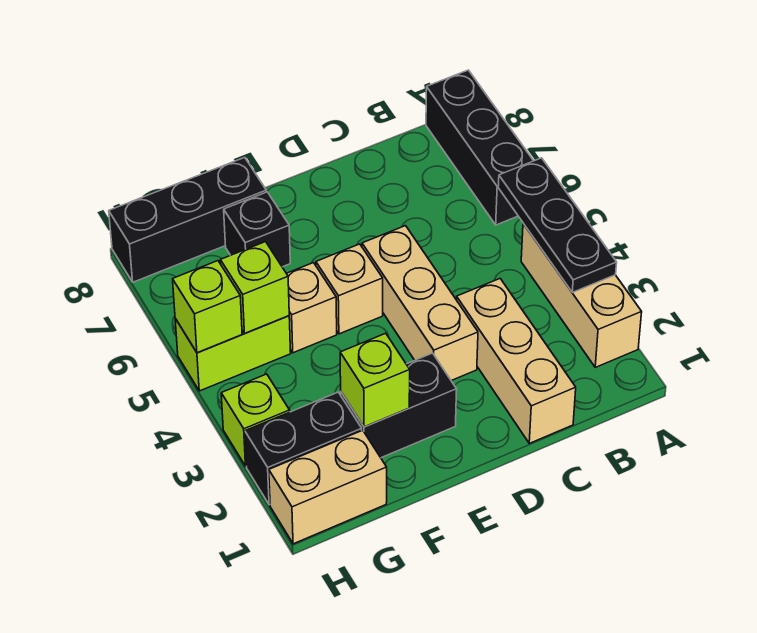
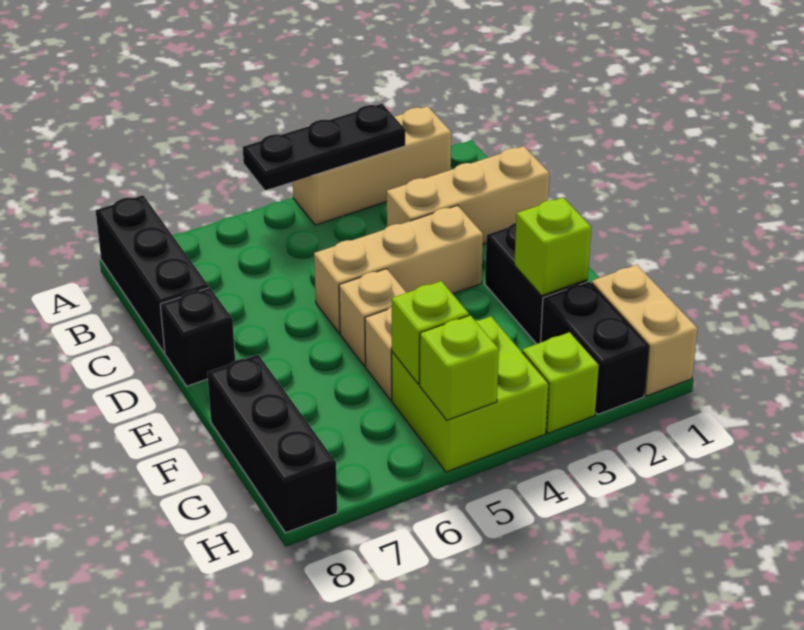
black brick A6:A8 level 1 -> black brick A8:C8 level 1
black brick F7 level 1 -> black brick D8 level 1
lime brick G5:H5 level 1 -> lime brick G4:H5 level 1

